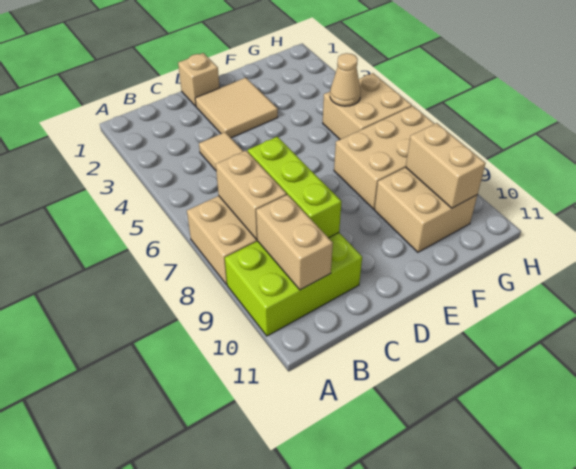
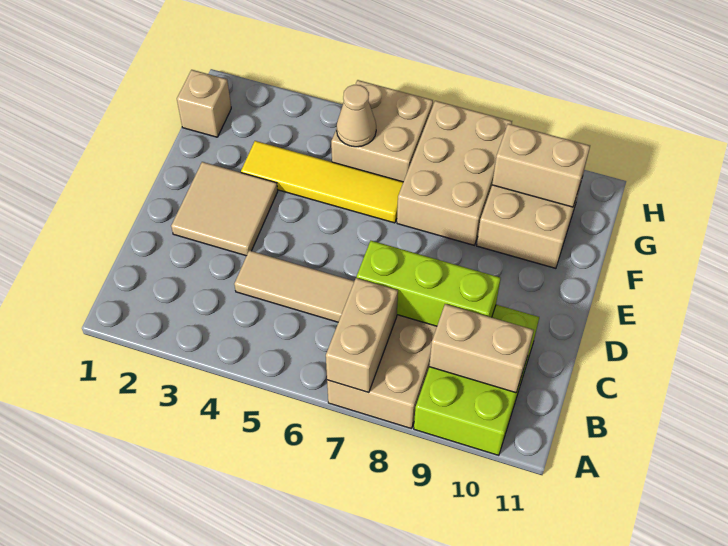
tan brick B7:B8 level 2 -> tan brick A7:B7 level 2
tan brick D1 level 1 -> tan brick G1 level 1
none -> yellow tile F3:F6 level 1

